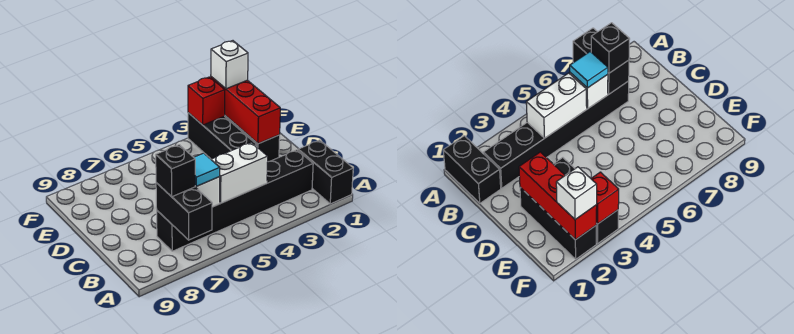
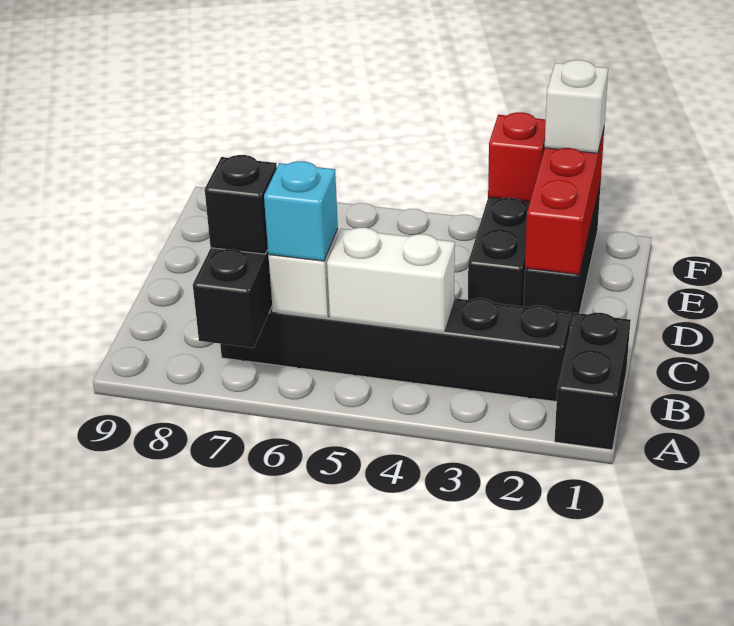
cyan tile B6 level 3 -> cyan brick B6 level 3

